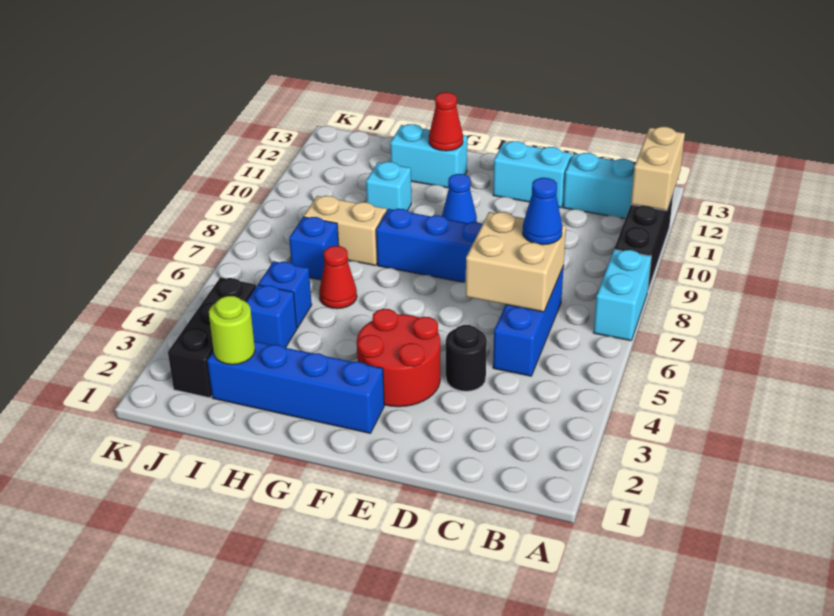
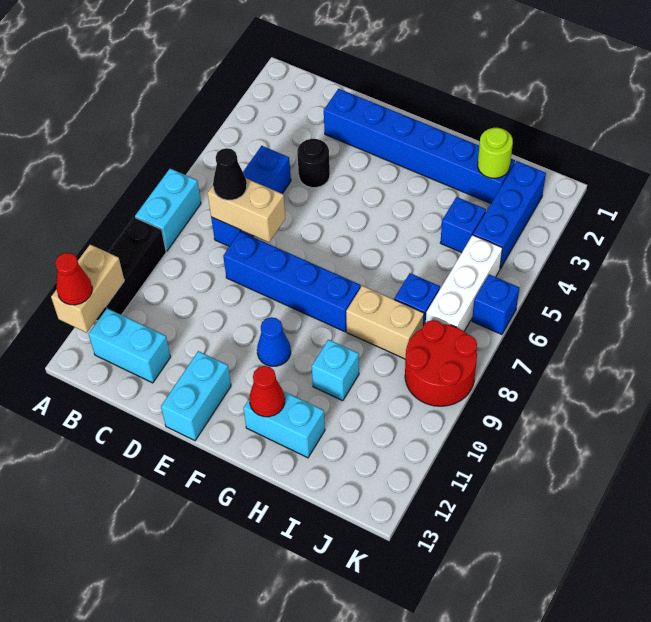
tan brick C6:D7 level 2 -> tan brick C7:D7 level 2
blue cone C7 level 3 -> black cone C7 level 3
cyan brick D12:E12 level 1 -> cyan brick E12:E13 level 1
red round brick E3:F4 level 1 -> red round brick J8:K9 level 1
blue brick F2:I2 level 1 -> blue brick D2:I2 level 1
red cone H6 level 1 -> red cone A12 level 3
blue brick I5 level 1 -> blue brick K6 level 1
black brick J2:J4 level 1 -> blue brick J2:J4 level 1
none -> white brick J5:J7 level 1

